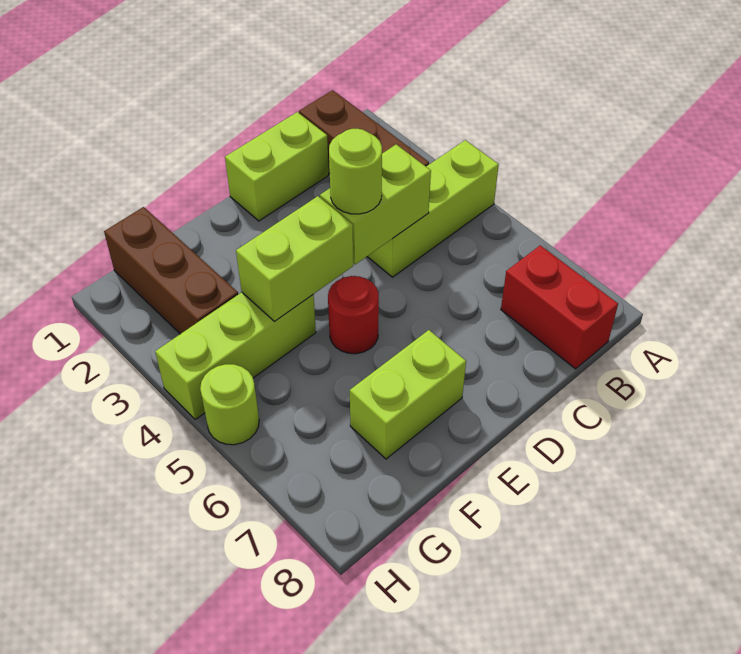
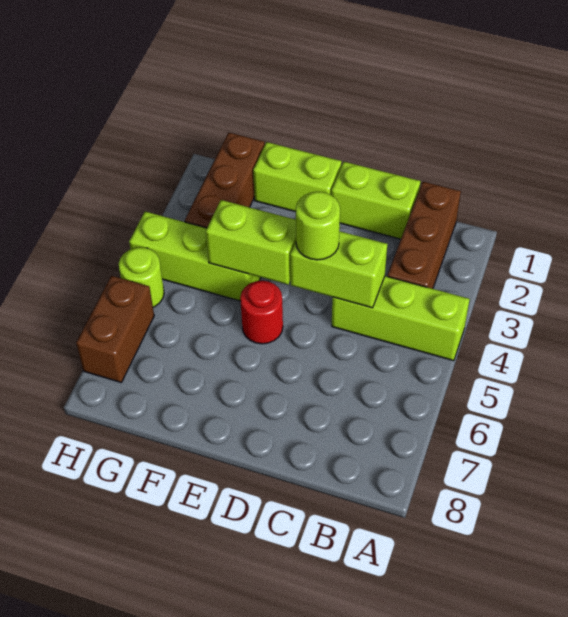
red brick B7:B8 level 1 -> none
lime brick E7:F7 level 1 -> lime brick E1:F1 level 1
none -> brown brick H6:H7 level 1

